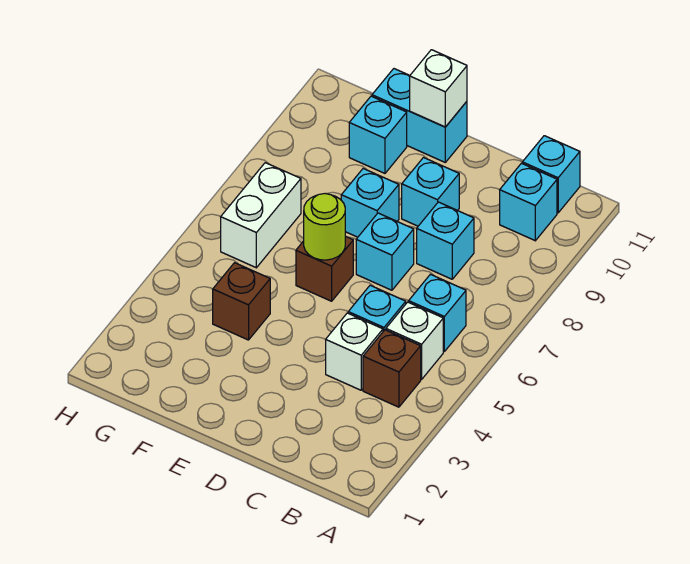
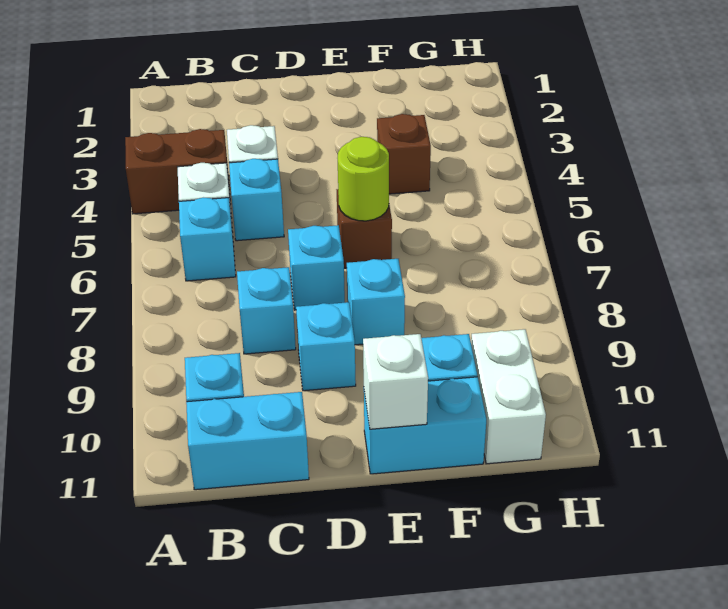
brown brick B4 level 1 -> brown brick A4:B4 level 1
cyan brick B11 level 1 -> cyan brick B11:C11 level 1
white brick G6:G7 level 1 -> white brick G10:G11 level 1

